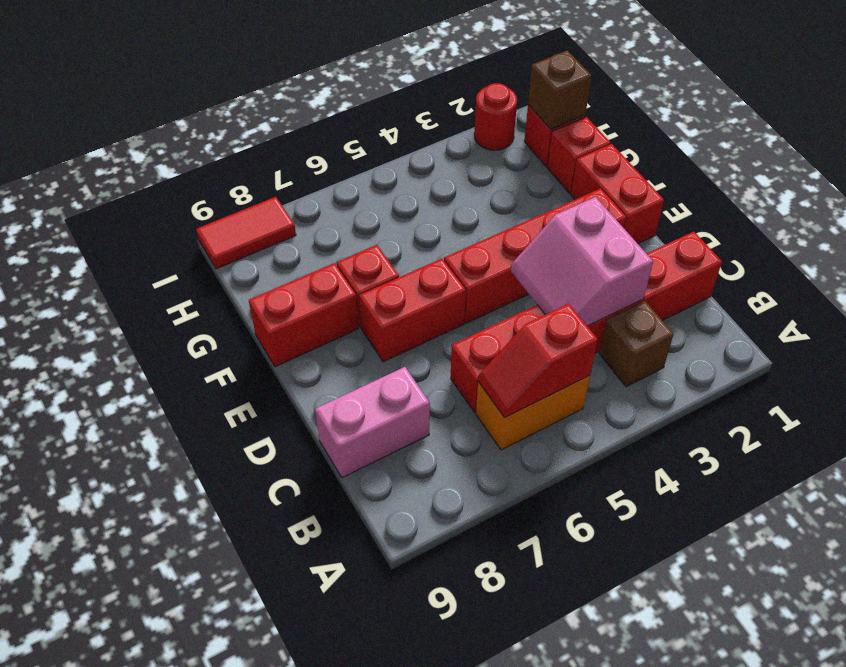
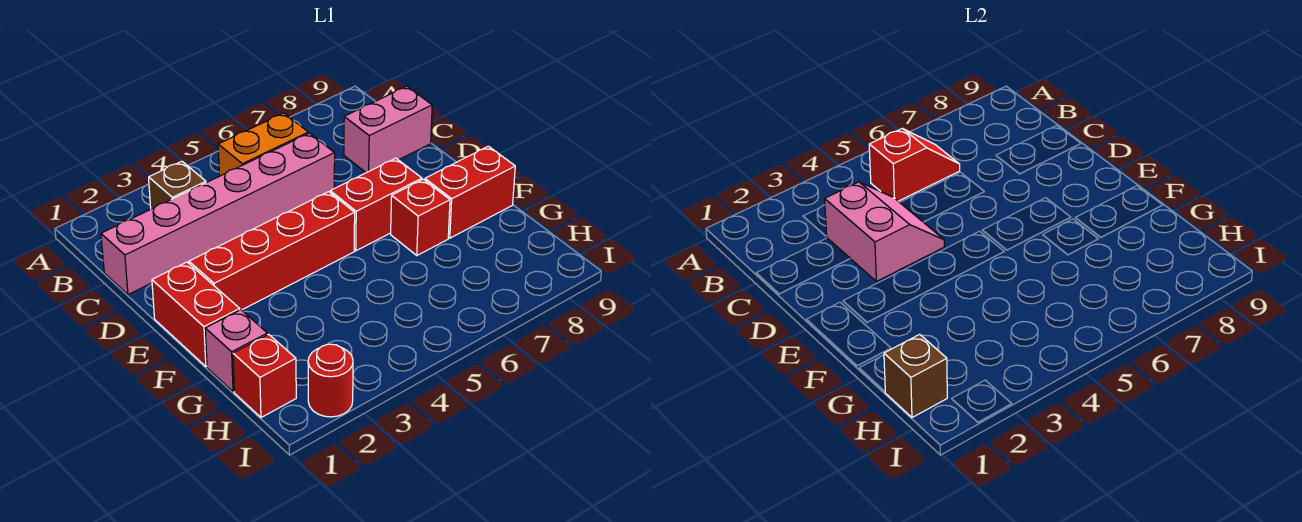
red brick C1:C6 level 1 -> pink brick C1:C6 level 1
red brick G1 level 1 -> pink brick G1 level 1
red tile I8:I9 level 1 -> none

